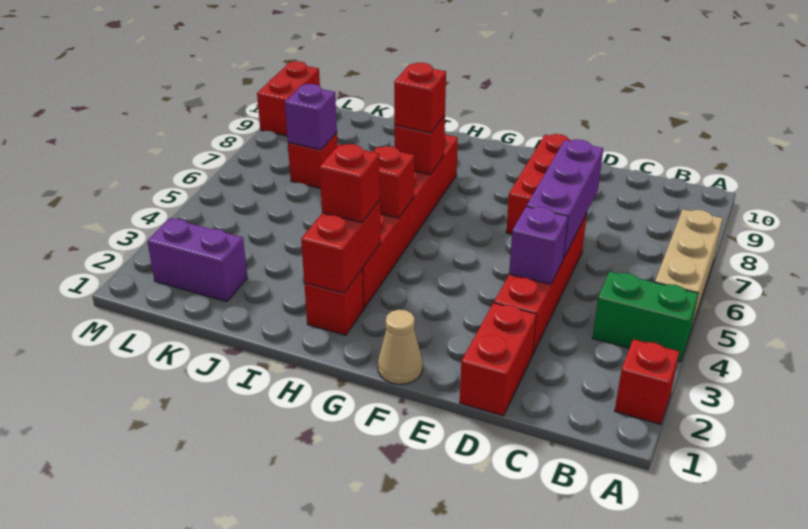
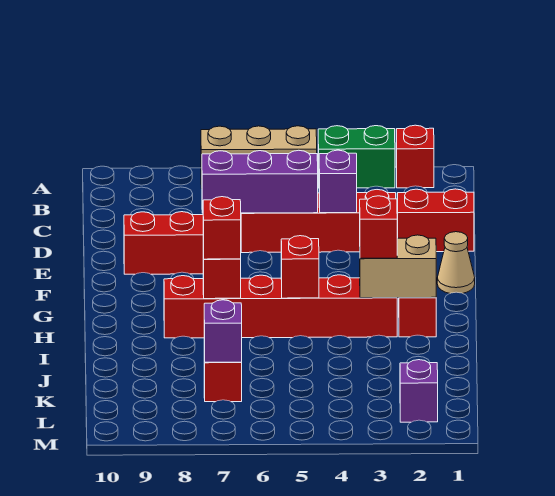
green brick A4:B4 level 1 -> green brick A3:A4 level 1
red brick H2:H3 level 2 -> tan brick H2:H3 level 2
purple brick K2:L2 level 1 -> purple brick L2 level 1
red brick M9:M10 level 1 -> none

